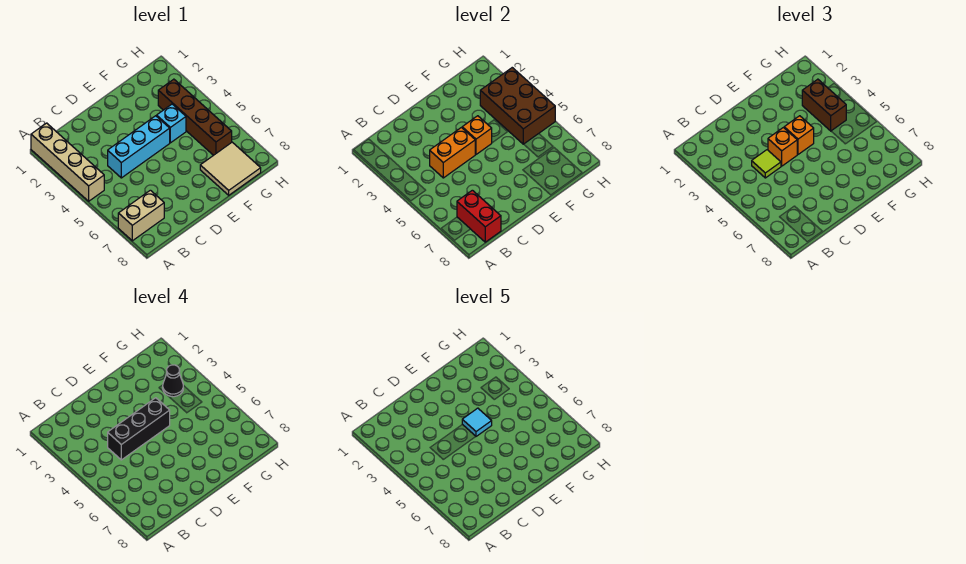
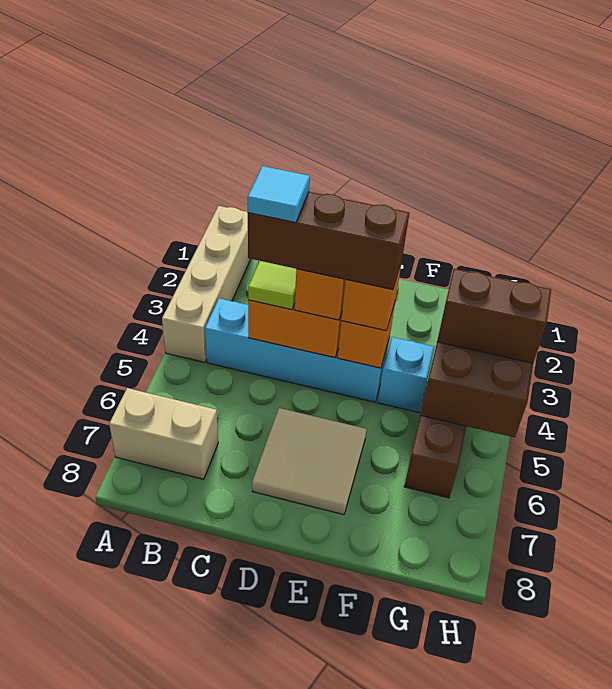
red brick B7:B8 level 2 -> none
cyan brick C4:E4 level 1 -> cyan brick B4:E4 level 1
black brick C4:E4 level 4 -> brown brick C4:E4 level 4
cyan tile E4 level 5 -> cyan tile C4 level 5
tan tile F7:G8 level 1 -> tan tile D6:E7 level 1
brown brick G3:G4 level 3 -> brown brick G4:H4 level 3
black cone G3 level 4 -> none

